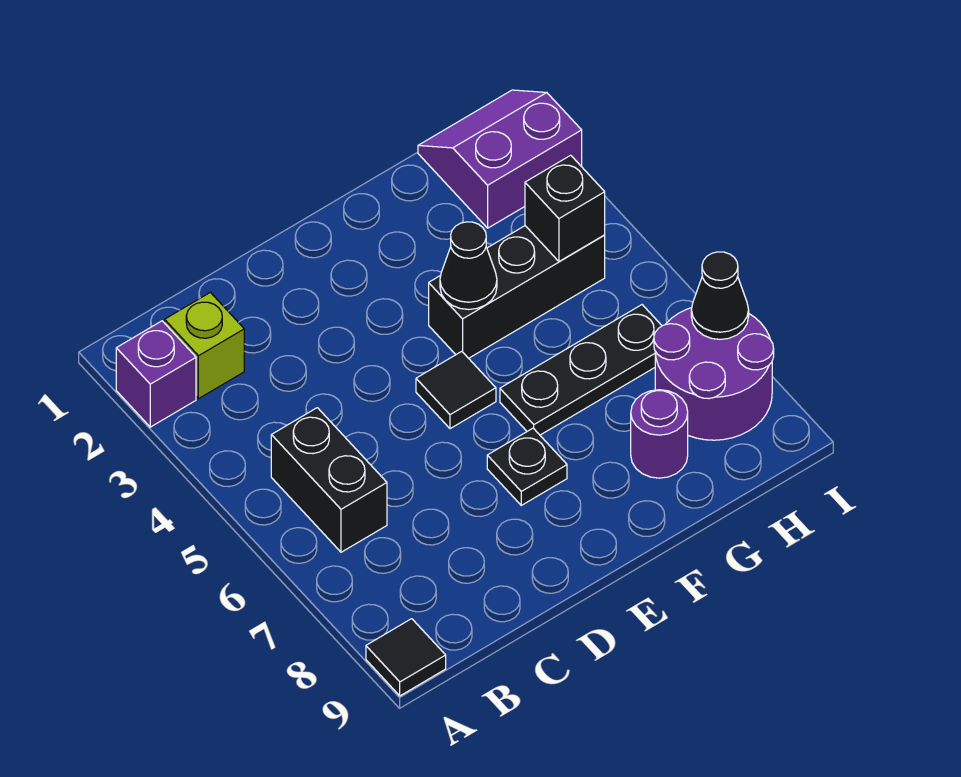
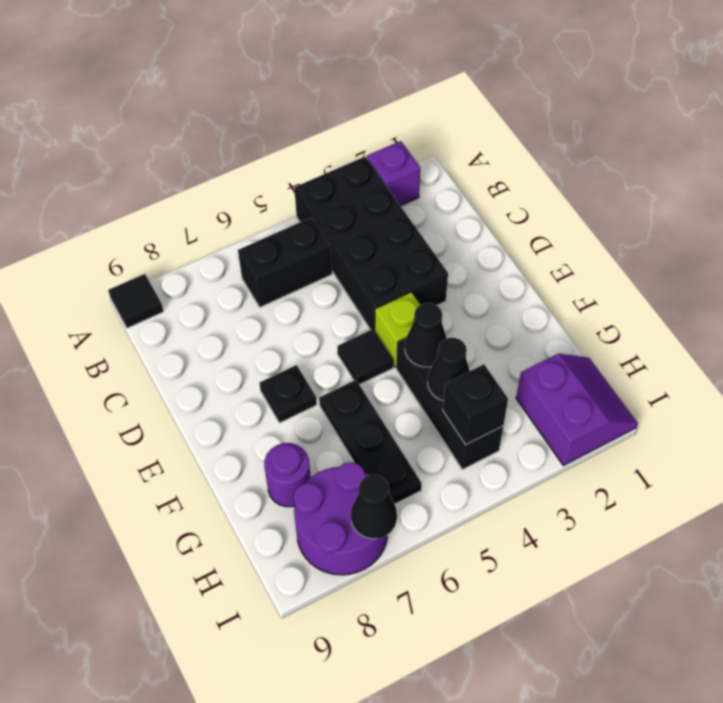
none -> black brick A3:D4 level 1
lime brick B2 level 1 -> lime brick E4 level 1
none -> black cone G4 level 2

